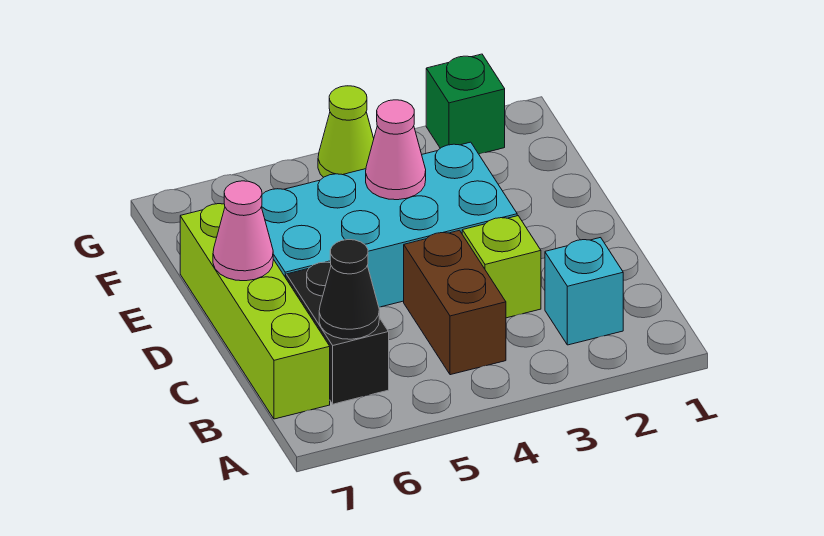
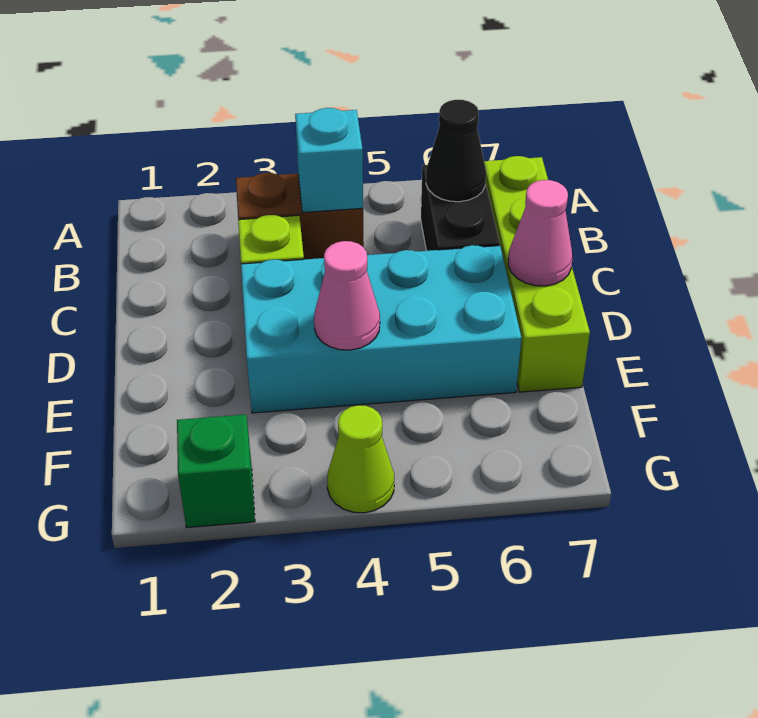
cyan brick B2 level 1 -> cyan brick B4 level 2
brown brick B4:C4 level 1 -> brown brick B3:B4 level 1

